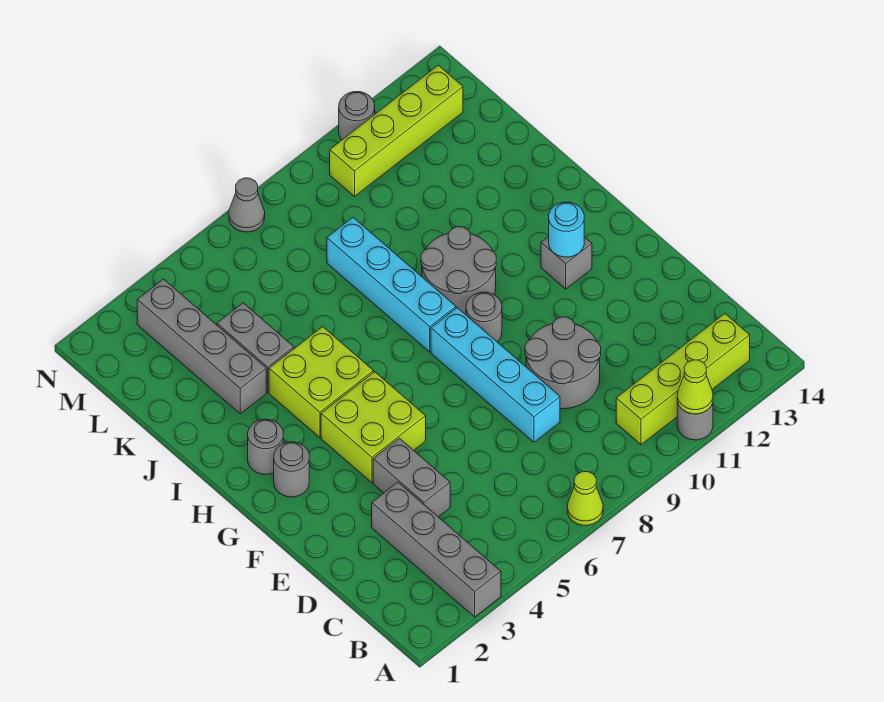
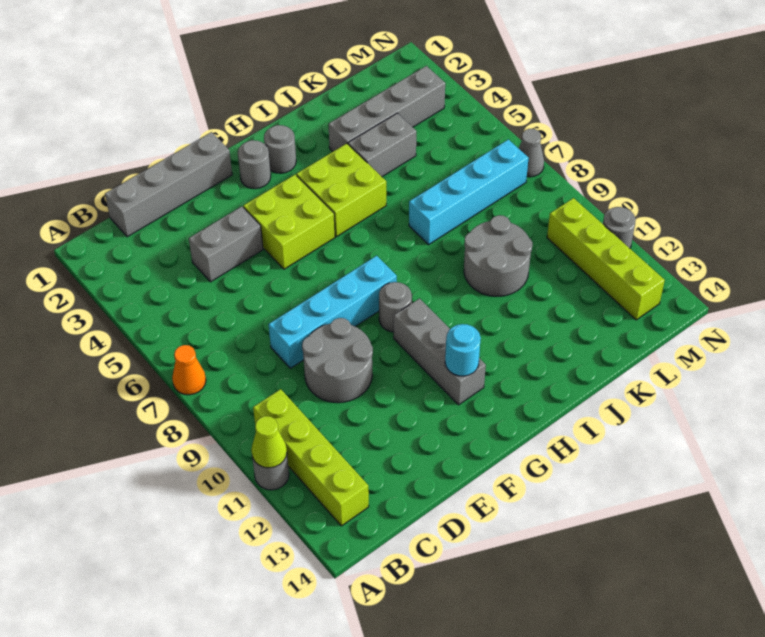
grey brick A3:D3 level 1 -> grey brick C1:F1 level 1
lime cone A7 level 1 -> orange cone A7 level 1
grey brick G12 level 1 -> grey brick G10:G12 level 1
cyan brick H8:K8 level 1 -> cyan brick J7:M7 level 1
grey round brick H9:I10 level 1 -> grey round brick J9:K10 level 1

